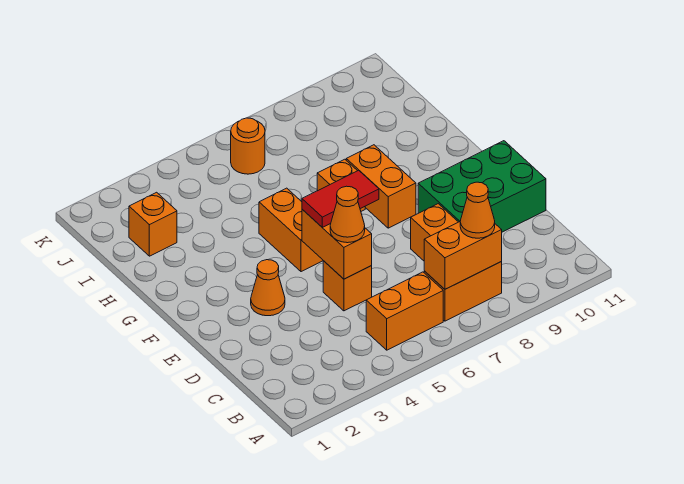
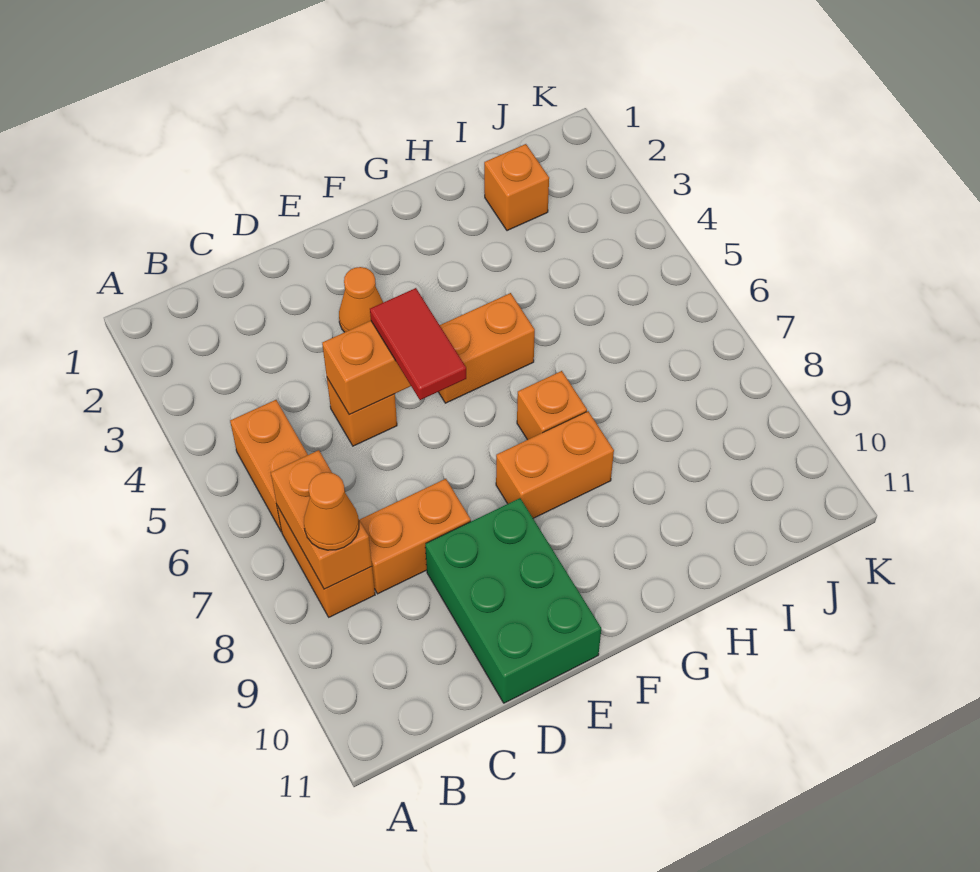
orange cone D5 level 3 -> none
orange round brick J6 level 1 -> none

